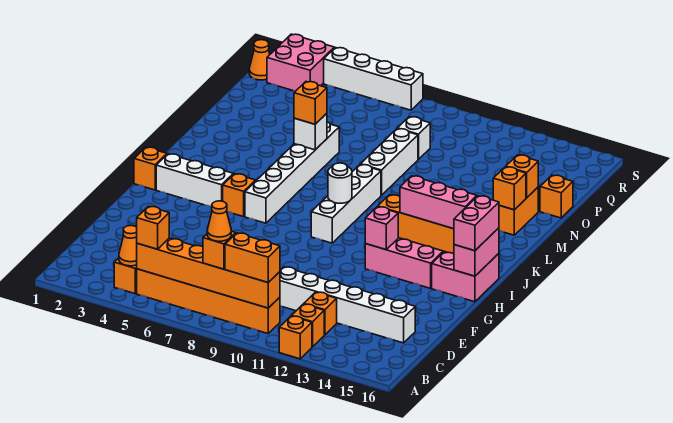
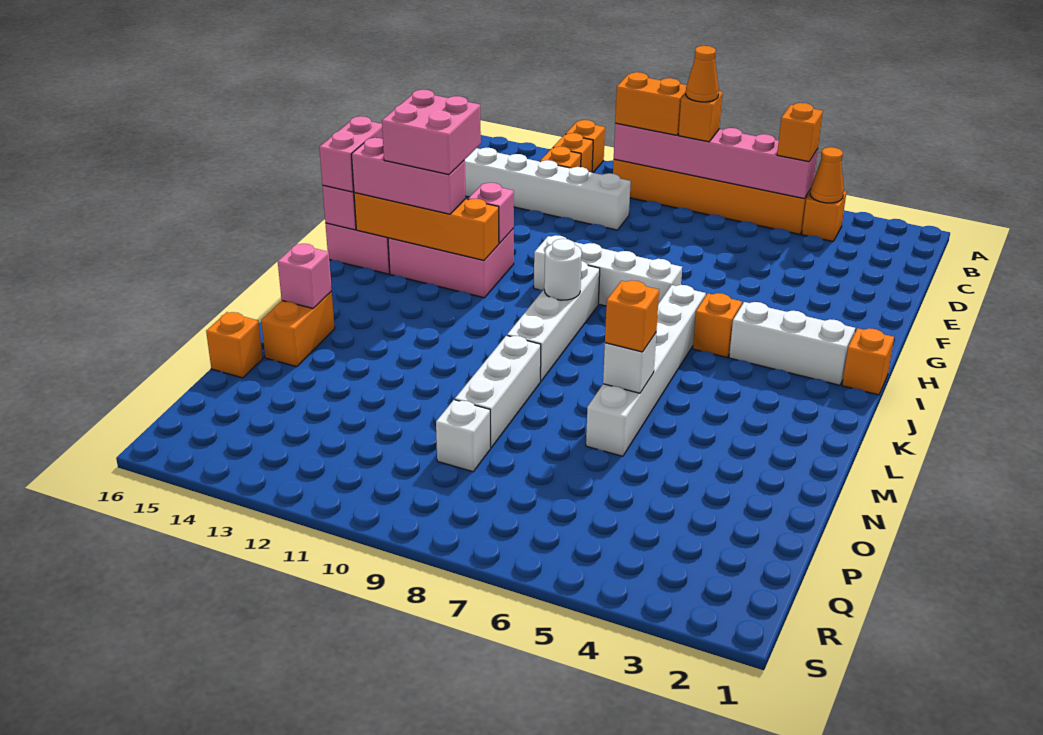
orange brick B5:B10 level 2 -> pink brick B5:B10 level 2
orange brick M15 level 2 -> pink brick M15 level 2
orange brick N15 level 2 -> none
orange cone R1 level 1 -> none
pink brick R2:S3 level 1 -> pink brick H13:I14 level 4
white brick S4:S7 level 1 -> white brick H7:H10 level 1

